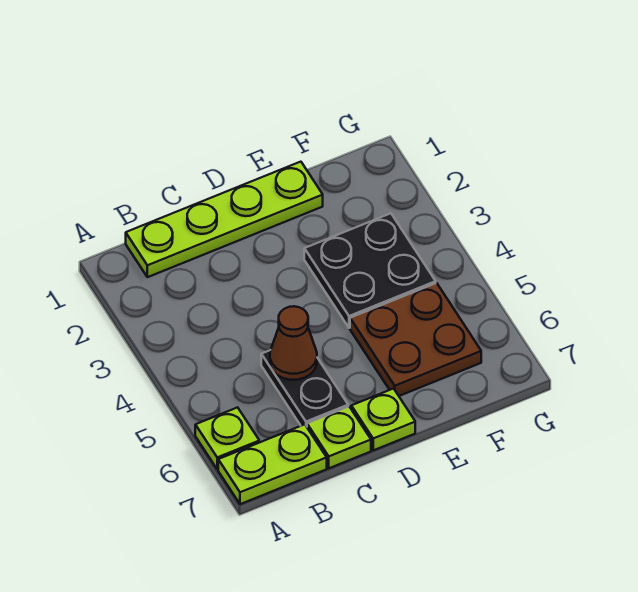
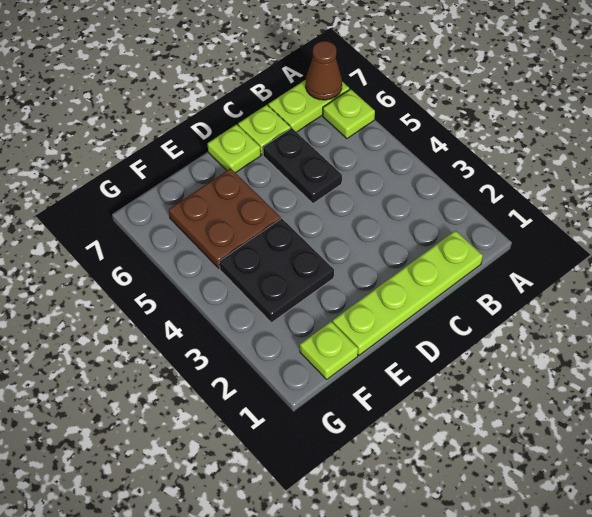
brown cone C5 level 2 -> brown cone A7 level 2
none -> lime plate F1 level 1

